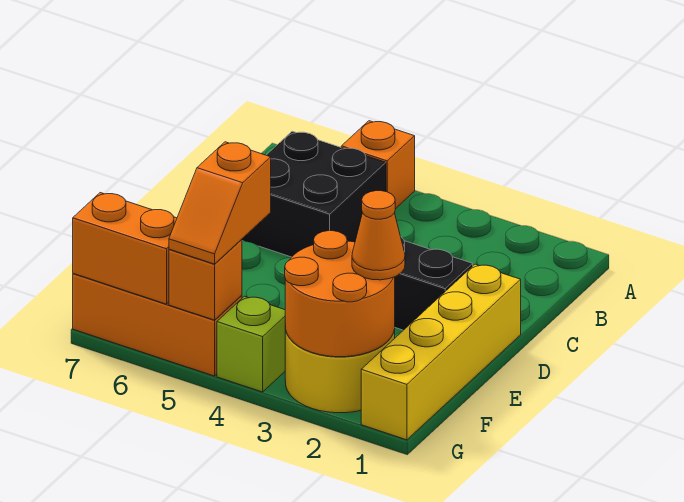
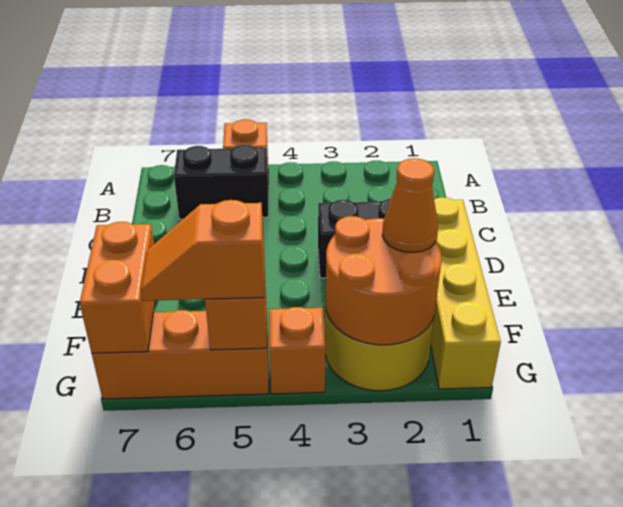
black brick B5:C6 level 1 -> black brick B5:B6 level 1
orange slope F5:G5 level 3 top F -> orange slope G5:G6 level 3 top 5
lime brick G4 level 1 -> orange brick G4 level 1
orange brick G6:G7 level 2 -> orange brick F7:G7 level 2

